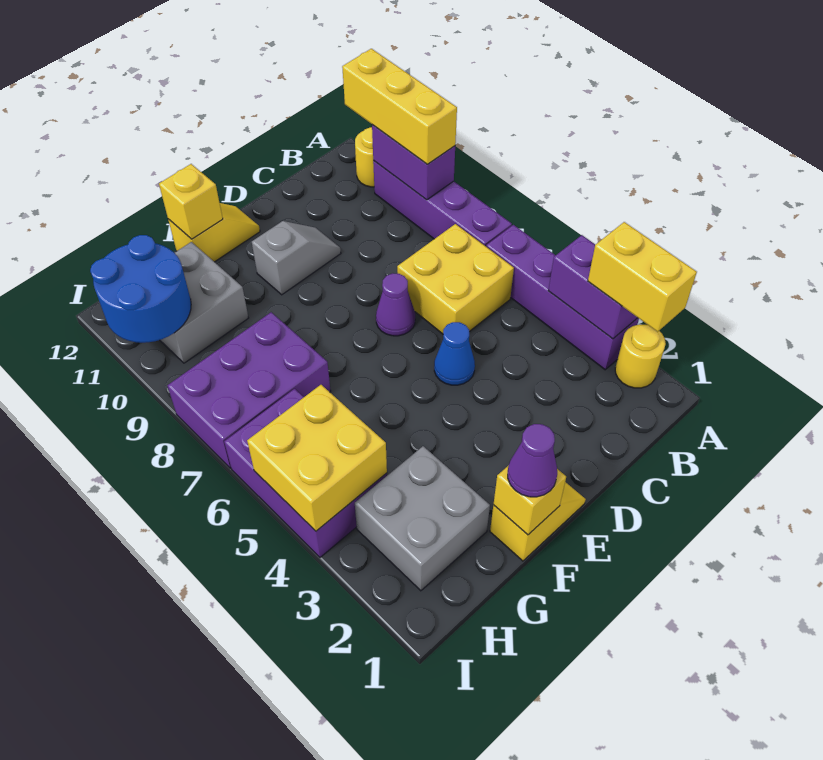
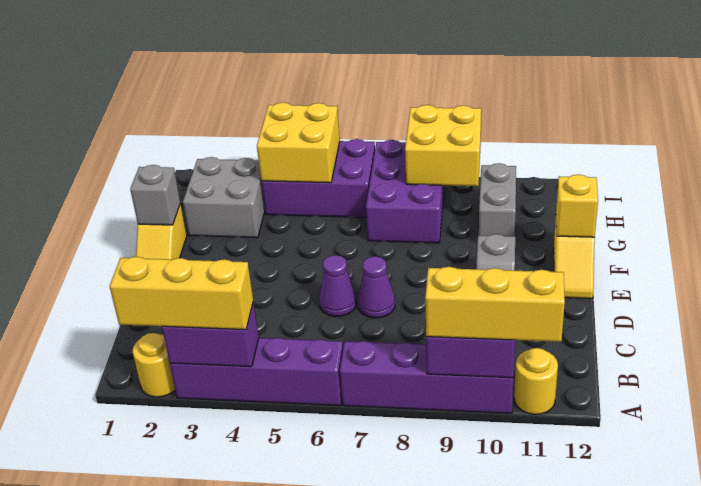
yellow brick A2:A3 level 3 -> yellow brick A2:A4 level 3
yellow brick B6:C7 level 1 -> yellow brick H8:I9 level 2
blue cone D5 level 1 -> none
yellow brick F1 level 2 -> grey brick F1 level 2
purple cone F1 level 3 -> purple cone D6 level 1
grey brick G10:H11 level 1 -> grey brick G10:H10 level 1
blue round brick H10:I11 level 2 -> none

